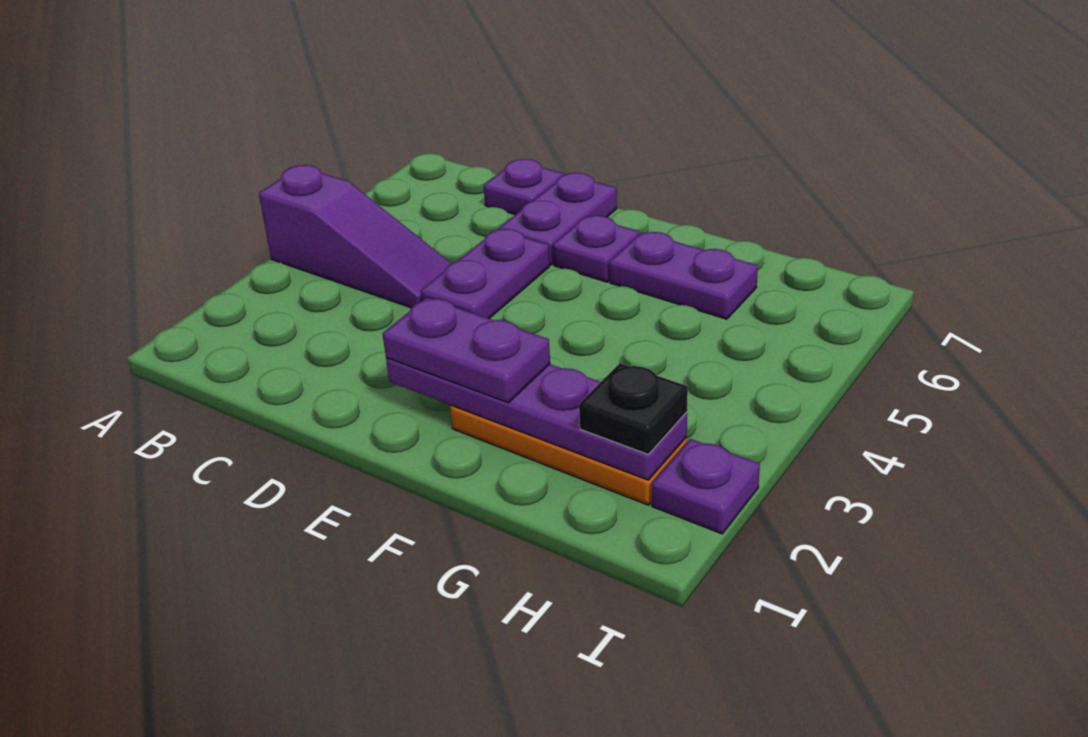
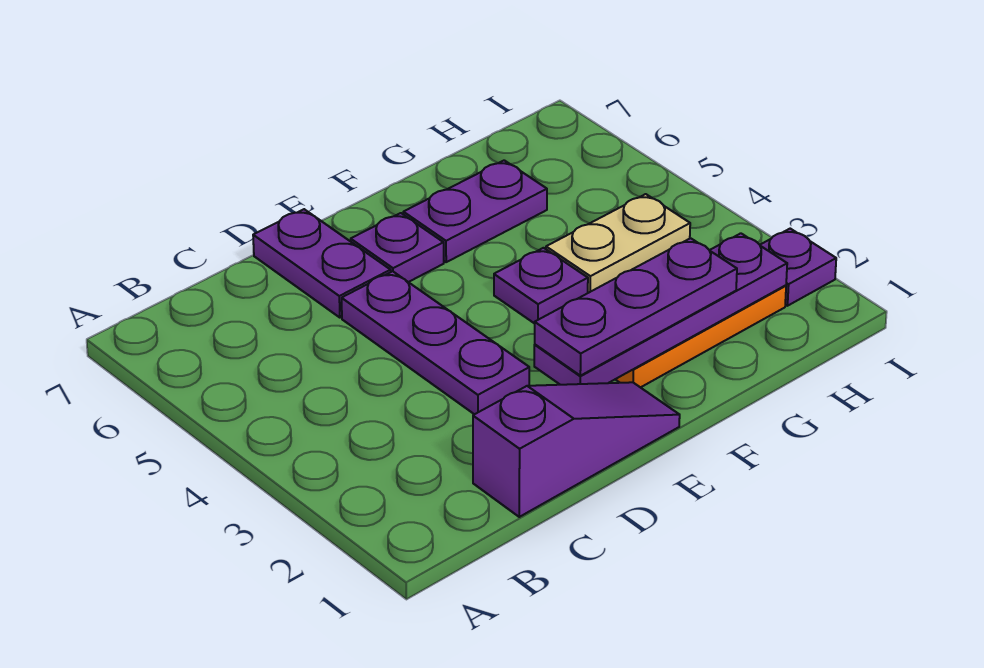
purple slope A4:C4 level 1 top A -> purple slope C1:E1 level 1 top C
purple plate C7 level 1 -> purple plate F4 level 1
purple plate D4:D5 level 1 -> purple plate D3:D5 level 1
purple plate E2:F2 level 3 -> purple plate E2:G2 level 3
none -> tan plate G4:H4 level 1
black plate H2 level 3 -> none

